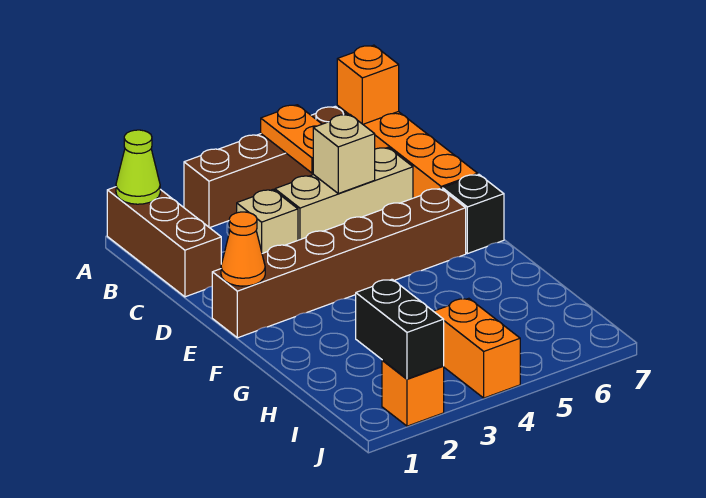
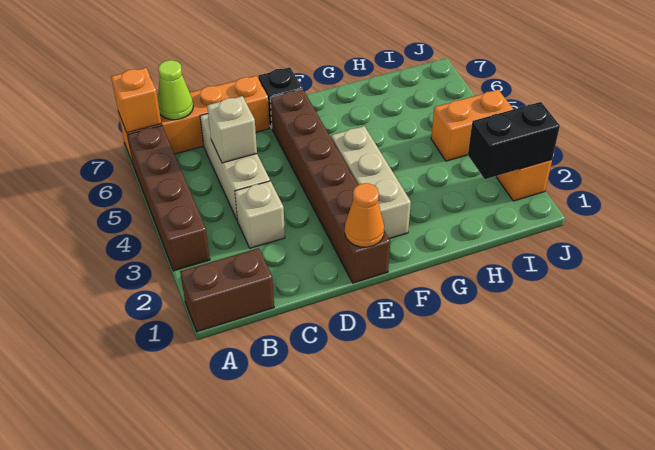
brown brick A1:C1 level 1 -> brown brick A1:B1 level 1
lime cone A1 level 2 -> lime cone B7 level 2
orange plate A5:B5 level 2 -> none
none -> tan brick F2:F4 level 1

